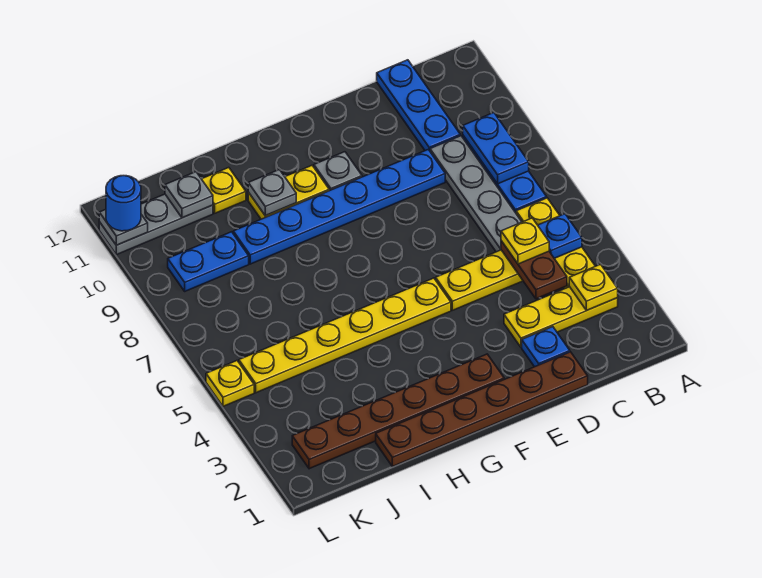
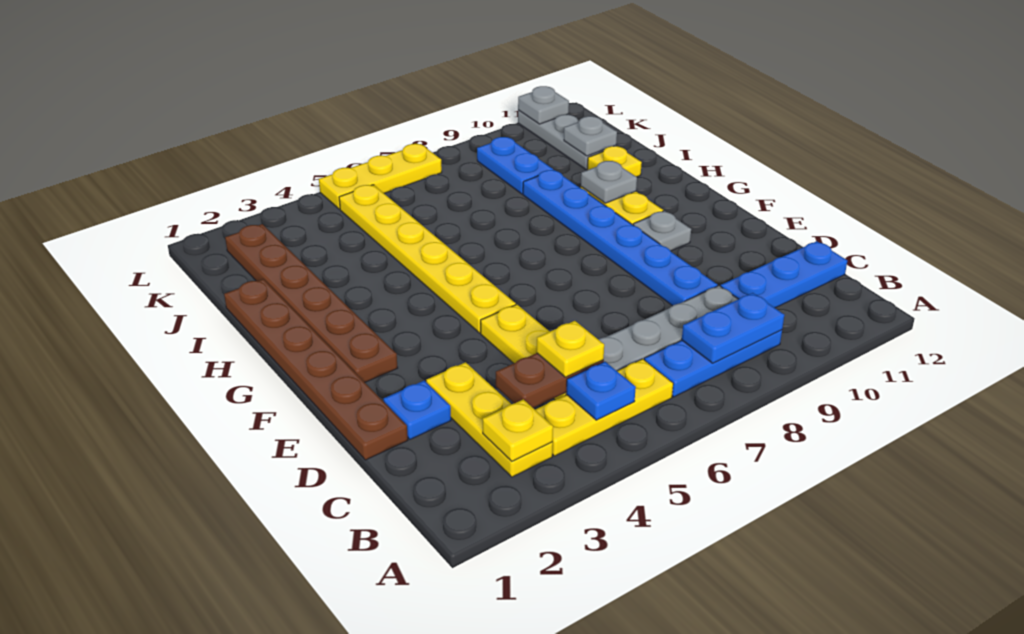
yellow plate L5 level 1 -> yellow plate L5:L7 level 1
blue round brick L11 level 3 -> none

